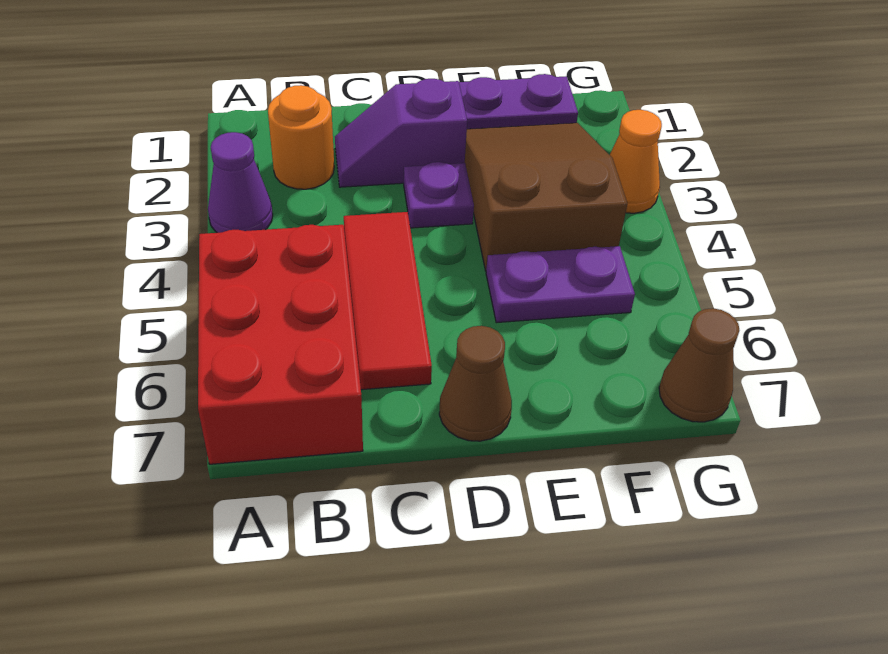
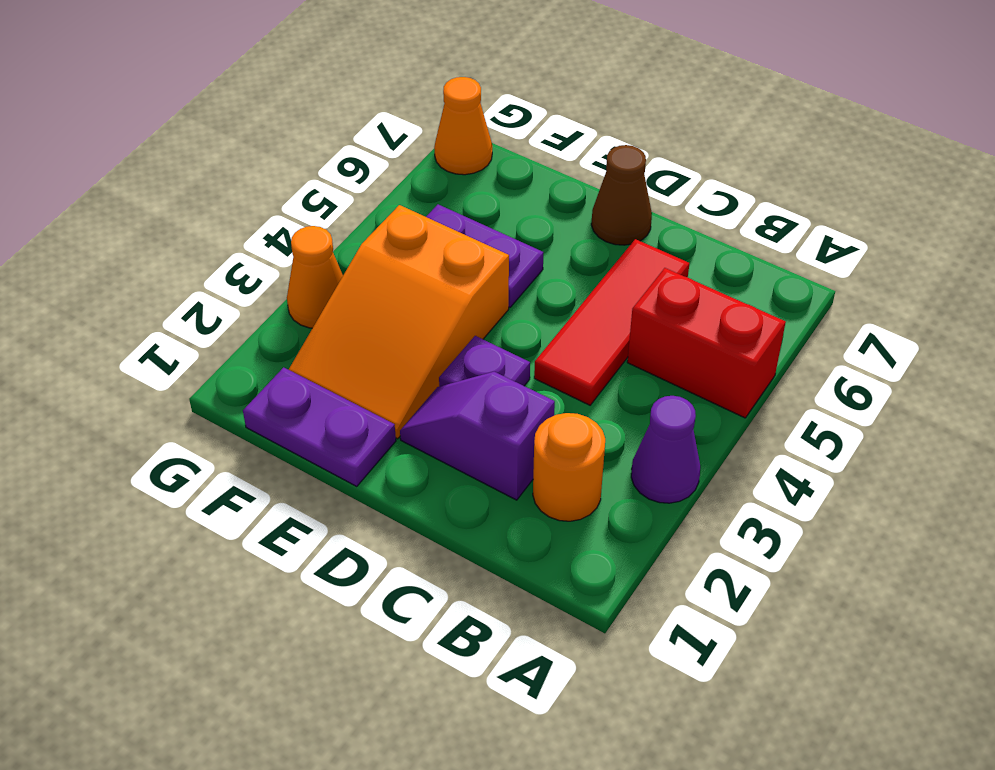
red brick A5:B7 level 1 -> red brick A5:B5 level 1
purple slope C2:D2 level 1 top D -> purple slope C2:D2 level 1 top C
brown slope E2:F4 level 1 top 4 -> orange slope E2:F4 level 1 top 4
brown cone G7 level 1 -> orange cone G7 level 1

